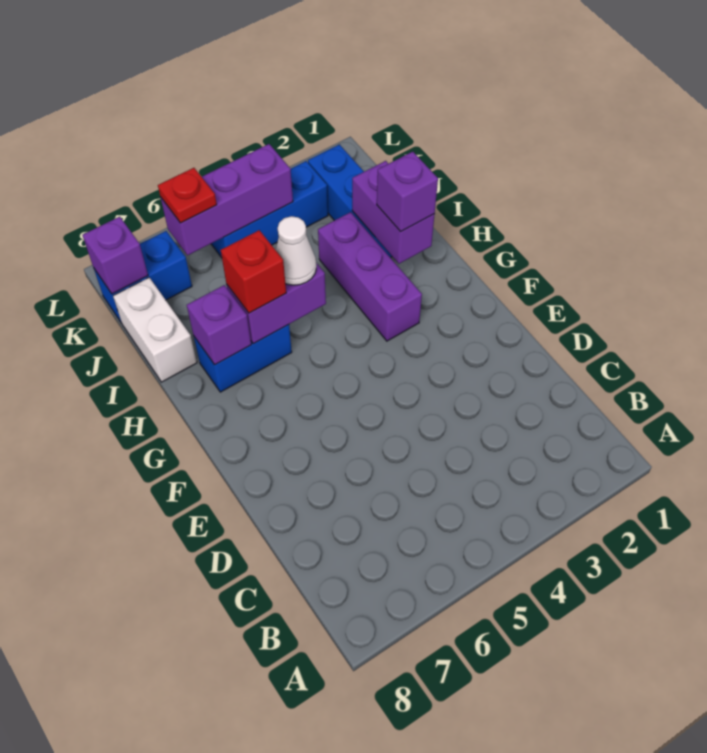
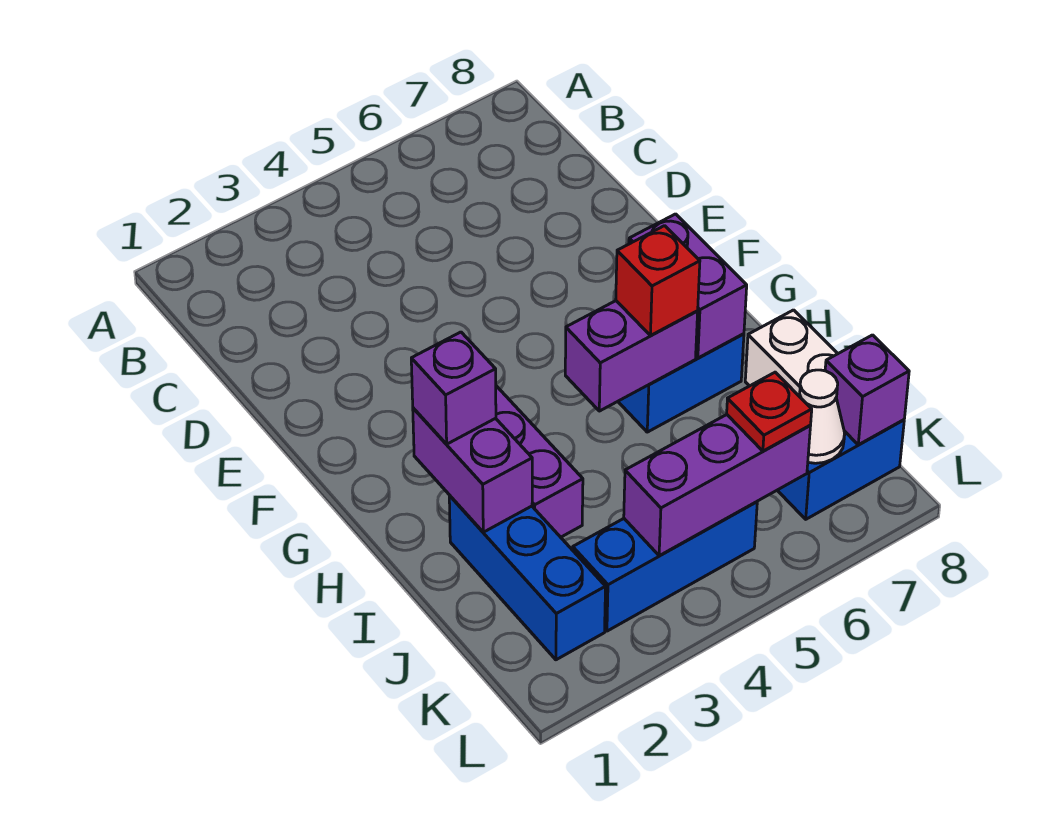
white cone H5 level 3 -> white cone K7 level 2
purple brick H7 level 2 -> purple brick G7:H7 level 2

